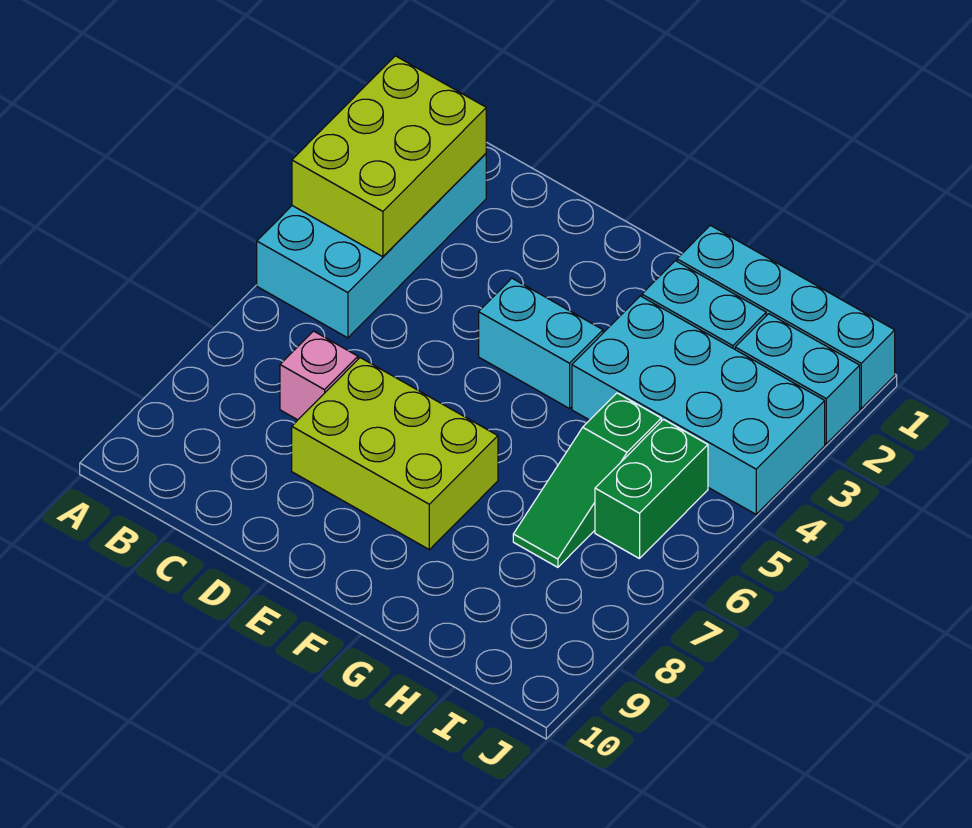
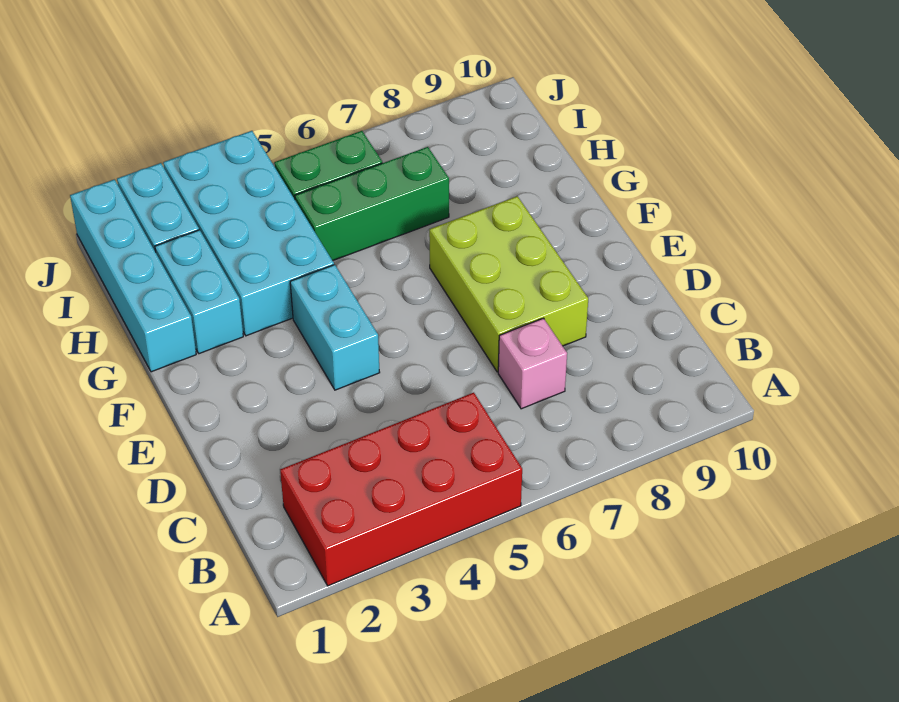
cyan brick A2:B5 level 1 -> red brick A2:B5 level 1
lime brick A2:B4 level 2 -> none
green slope H5:H7 level 1 top 5 -> green brick H5:H7 level 1

